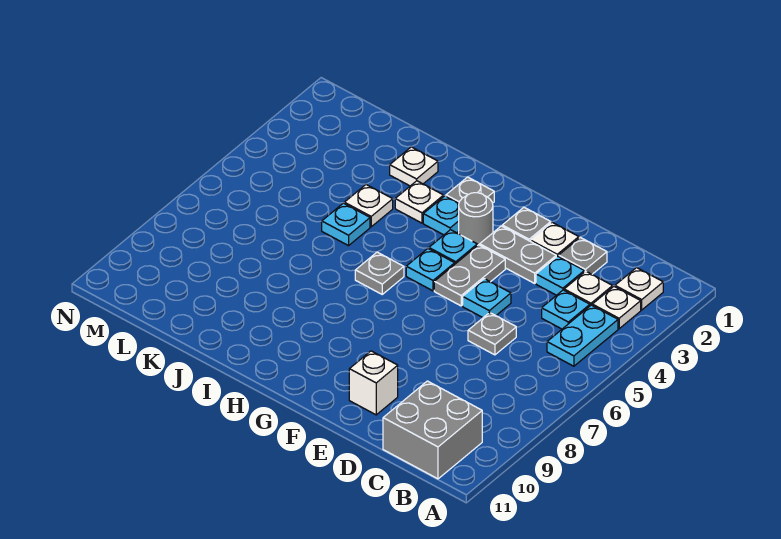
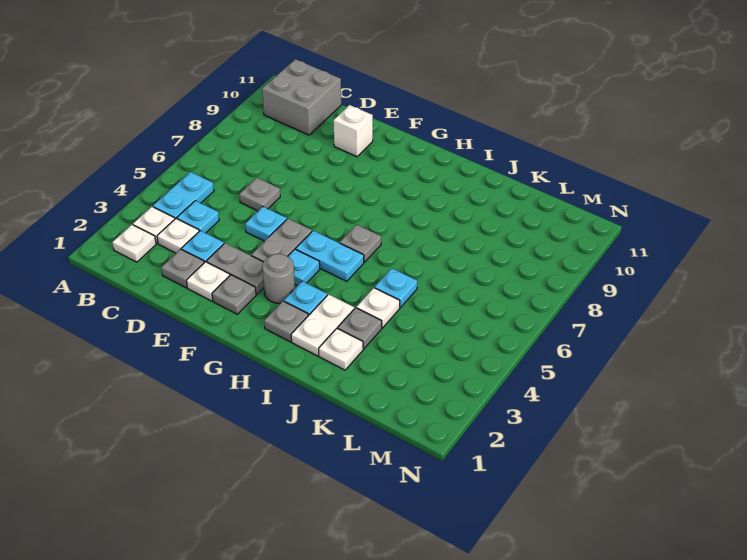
cyan plate G5 level 1 -> cyan plate G5:H5 level 1
white plate I3 level 1 -> white plate I2:I3 level 1
none -> grey plate J3 level 1

